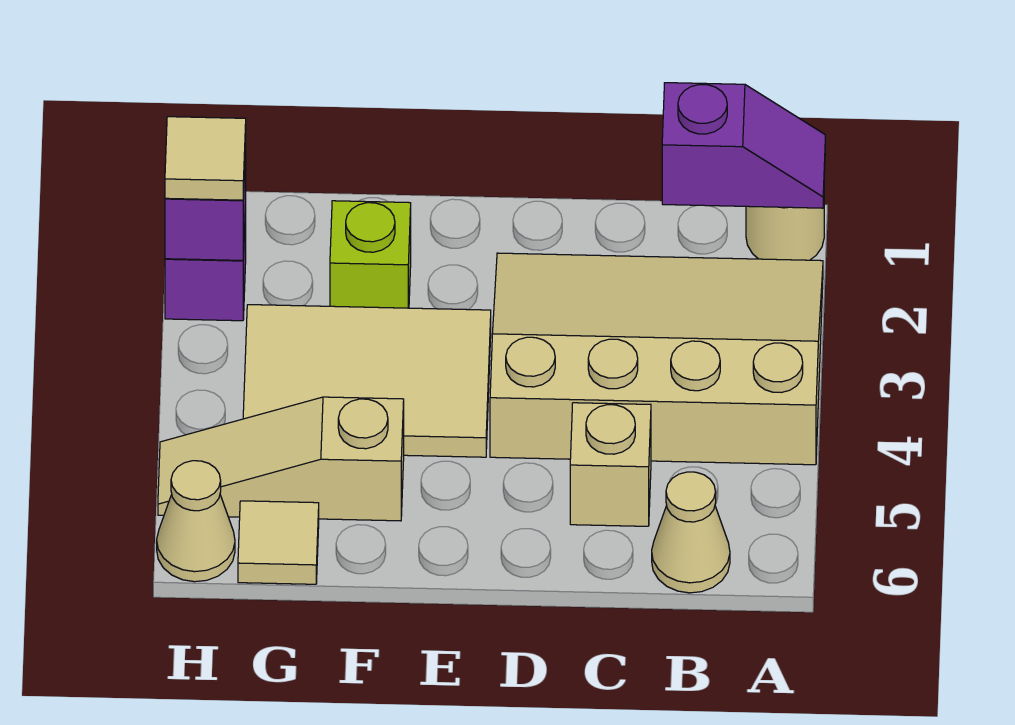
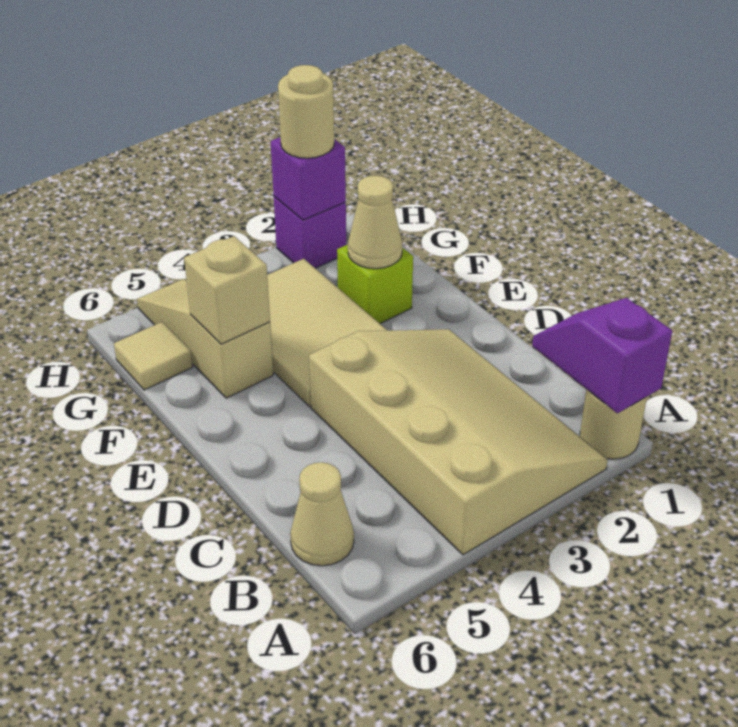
purple slope A1:B1 level 2 top B -> purple slope A1:B1 level 2 top A
tan brick C5 level 1 -> tan brick F5 level 2
tan tile H2 level 3 -> tan round brick H2 level 3
tan cone H6 level 1 -> tan cone F2 level 2

